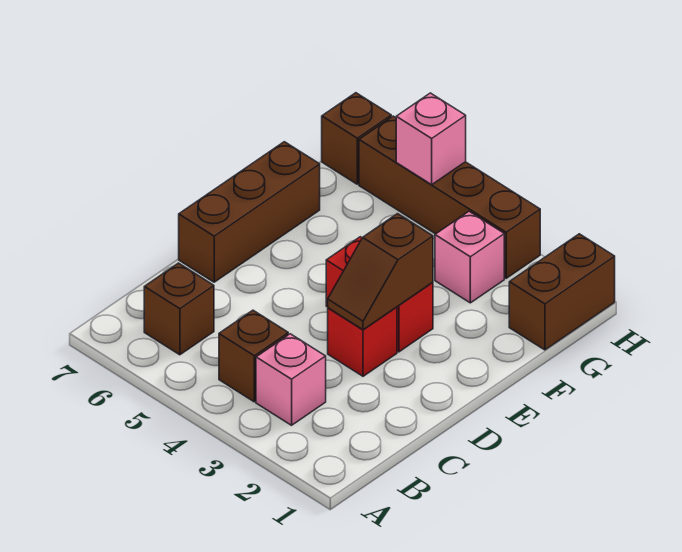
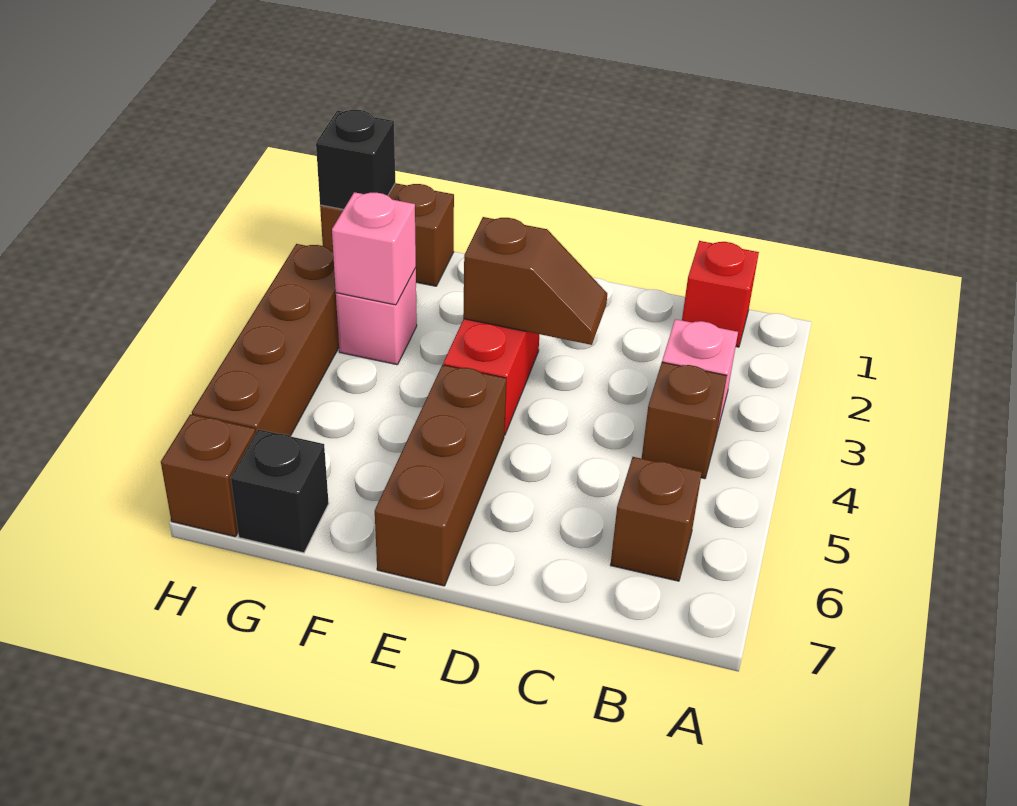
red brick D3 level 1 -> red brick B1 level 1
brown brick D7:F7 level 1 -> brown brick E5:E7 level 1
none -> black brick G7 level 1
none -> black brick H1 level 2
pink brick H5 level 2 -> pink brick G3 level 2

